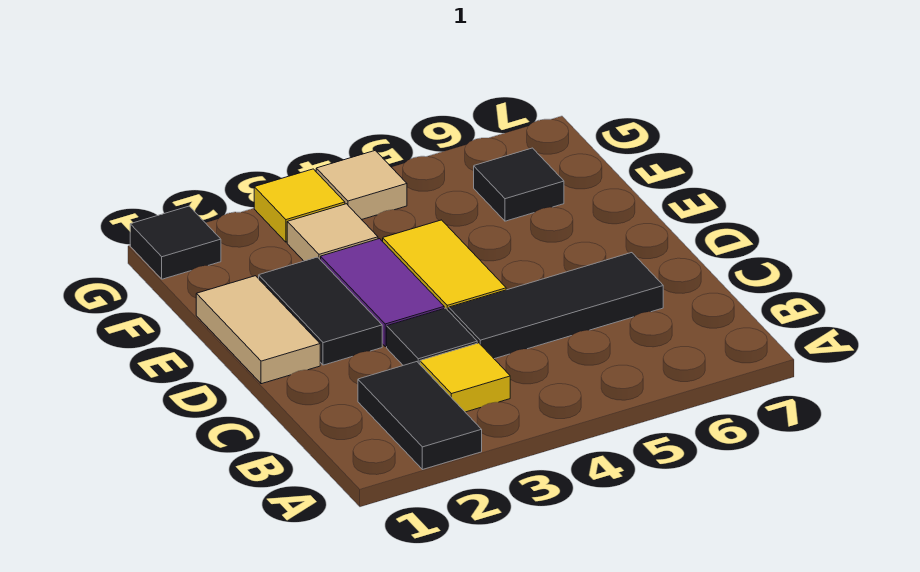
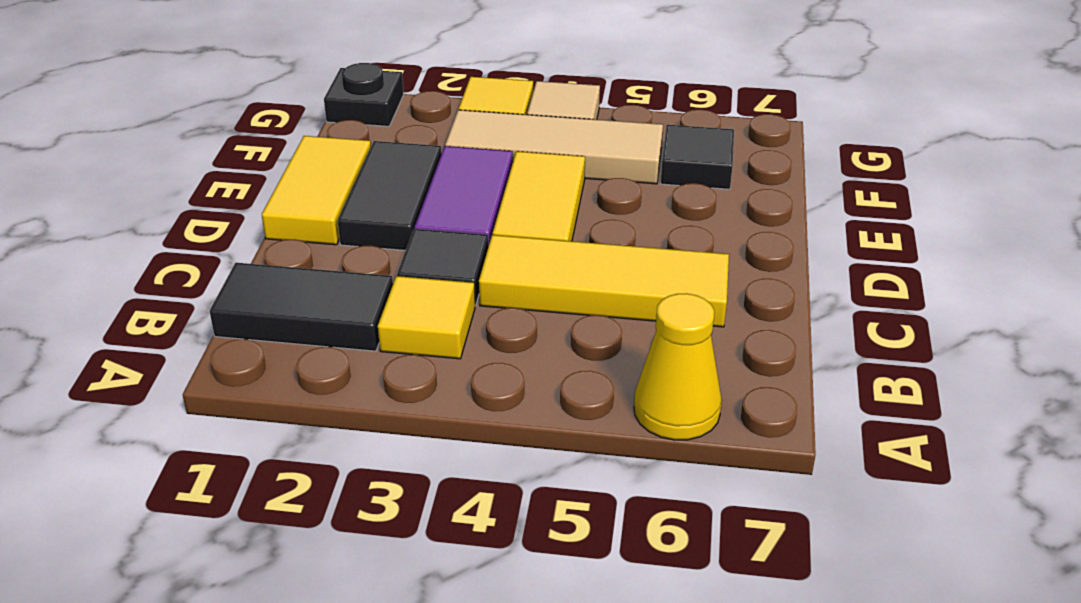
black tile A2:B2 level 1 -> black tile B1:B2 level 1
none -> yellow cone A6 level 1
black tile C4:C6 level 1 -> yellow tile C4:C6 level 1
tan tile D1:E1 level 1 -> yellow tile D1:E1 level 1
tan tile F3 level 1 -> tan tile F3:F5 level 1
black tile G1 level 1 -> black plate G1 level 1

